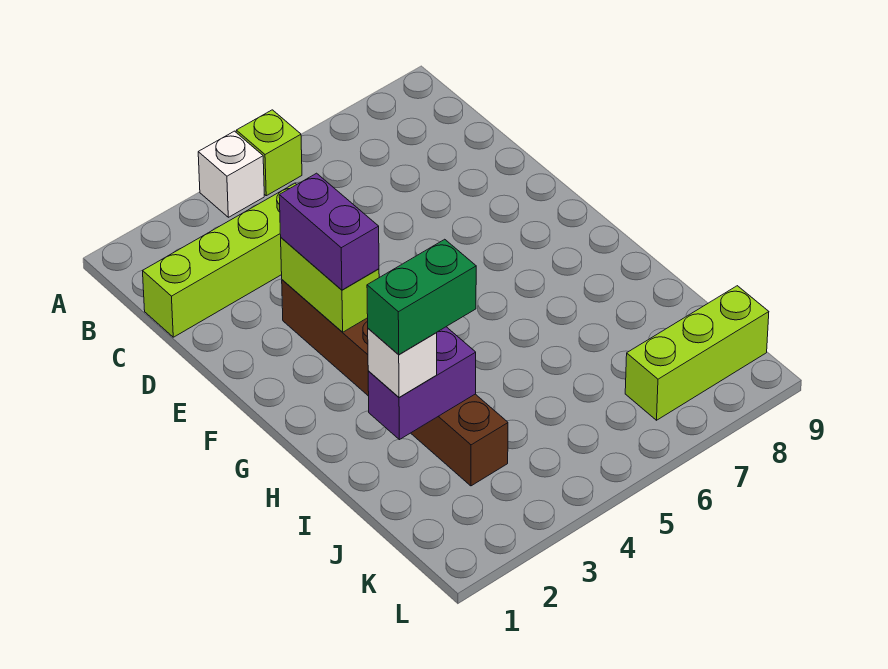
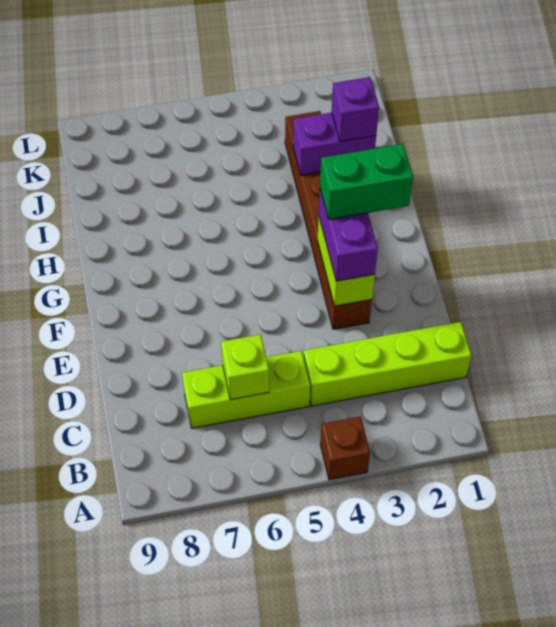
white brick A4 level 1 -> brown brick A4 level 1
lime brick A5 level 1 -> lime brick C6 level 2
white brick I2 level 3 -> purple brick I2 level 3
green brick I2:I3 level 4 -> green brick F2:F3 level 4
lime brick K7:K9 level 1 -> lime brick C5:C7 level 1

